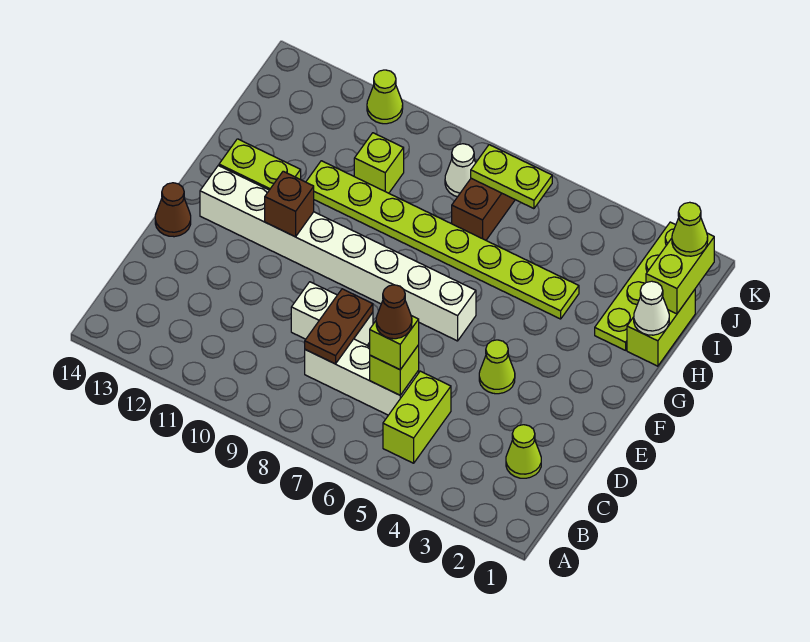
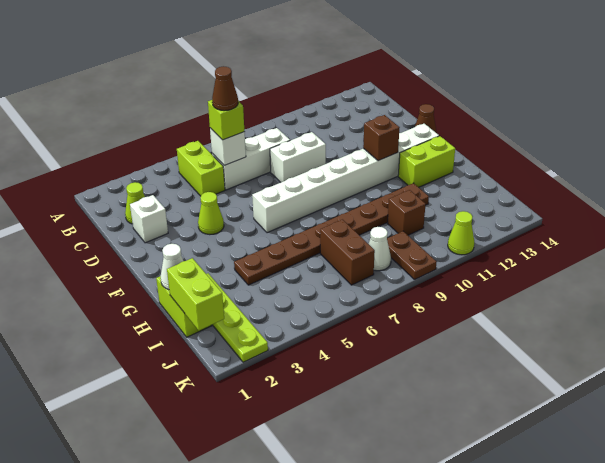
lime brick C6 level 2 -> white brick C6 level 2
brown plate C8:D8 level 2 -> brown plate J9:K9 level 1
none -> white brick D2 level 1
lime plate H4:H11 level 1 -> brown plate H4:H11 level 1
lime brick I10 level 1 -> brown brick I10 level 1
lime cone J1 level 3 -> none
lime plate J6:J7 level 2 -> none

